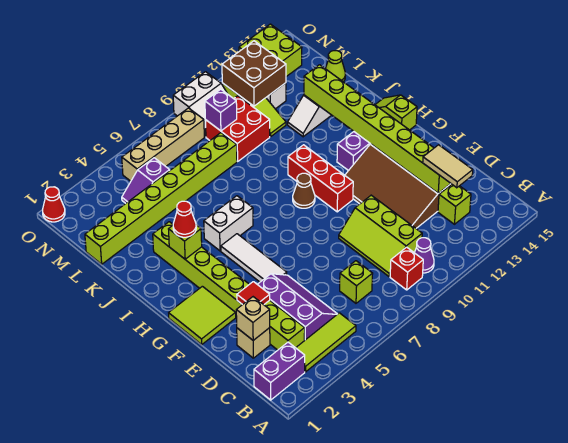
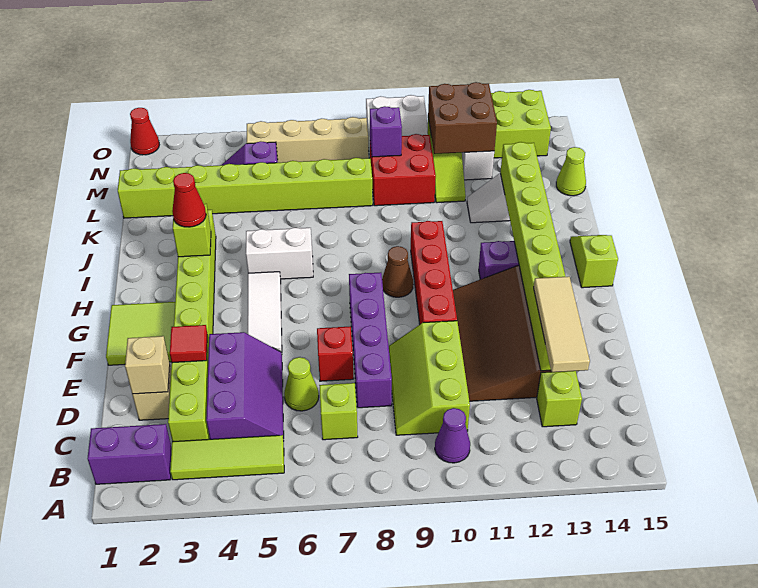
red brick B9 level 1 -> red brick E7 level 1
tan tile C13:D13 level 3 -> tan tile C13:E13 level 3
none -> lime cone D6 level 1
none -> purple brick D8:G8 level 1
red brick G10:I10 level 1 -> red brick F10:I10 level 1

